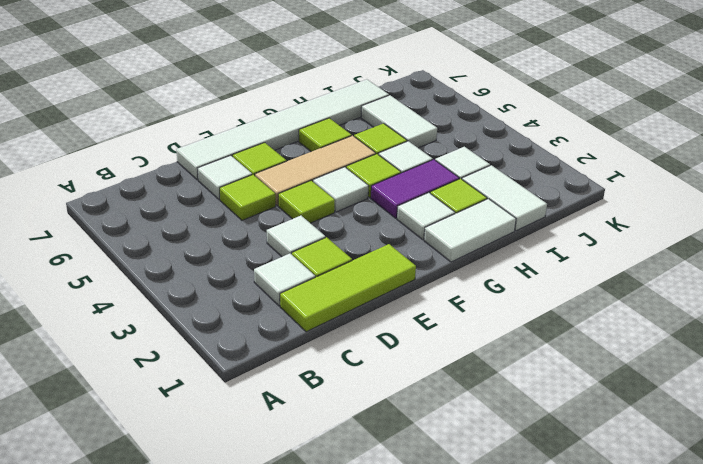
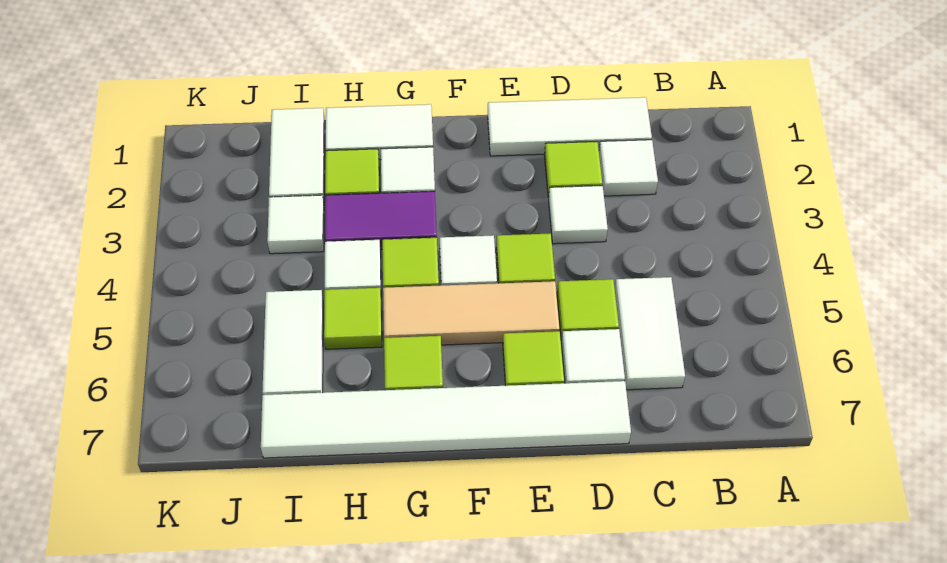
lime tile C1:E1 level 1 -> white tile C1:E1 level 1
none -> white tile C5:C6 level 1

